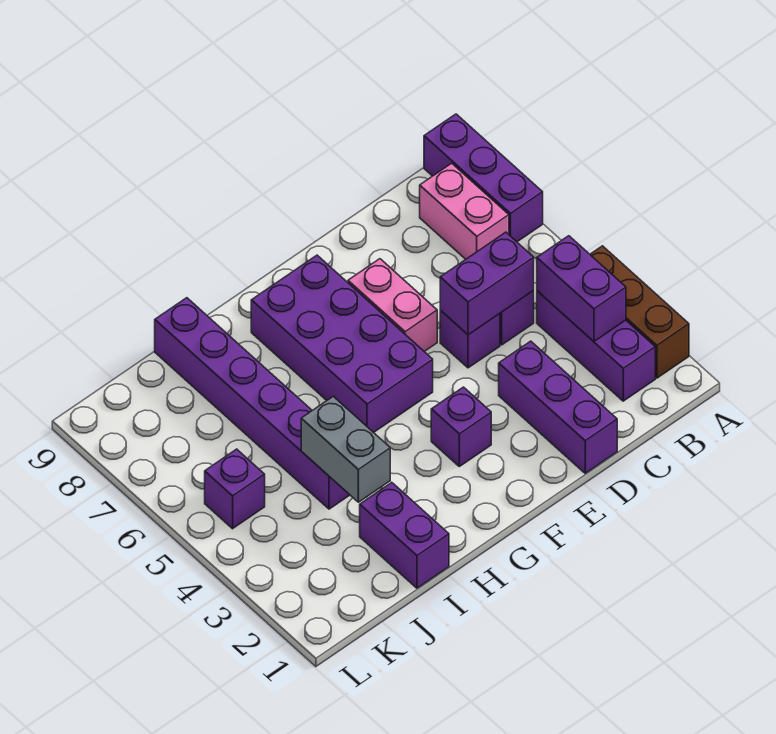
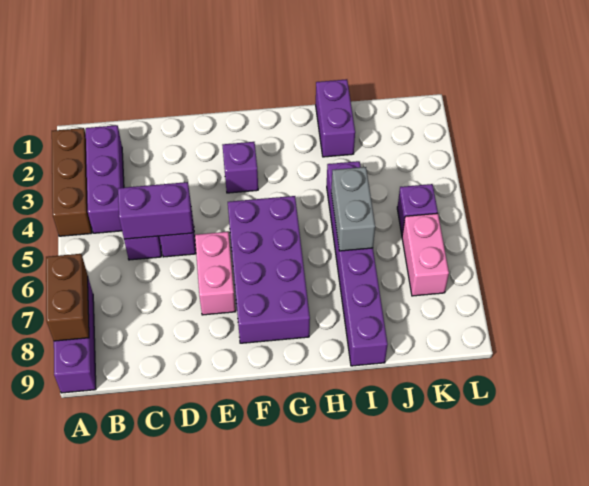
none -> brown brick A7:A8 level 2
purple brick B3:B4 level 2 -> none
pink brick B7:B8 level 1 -> pink brick K6:K7 level 1
purple brick D1:D3 level 1 -> none
grey brick I3:I4 level 2 -> grey brick I5:I6 level 2

